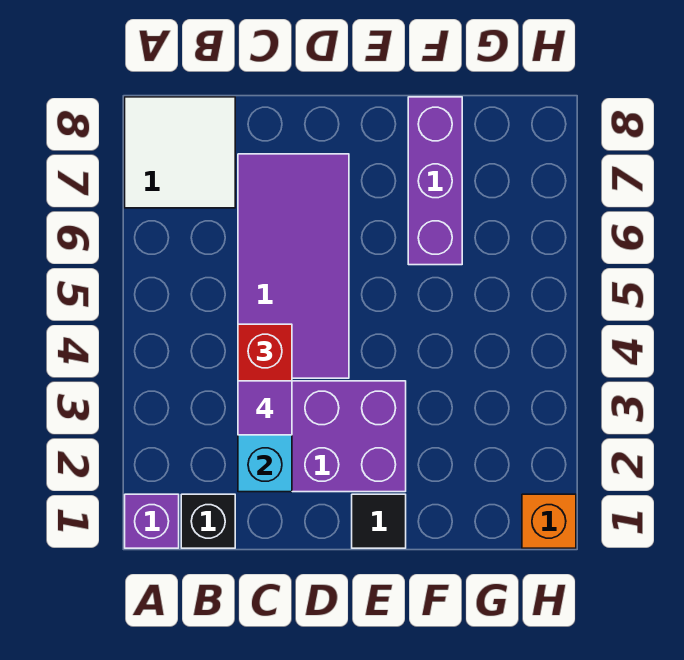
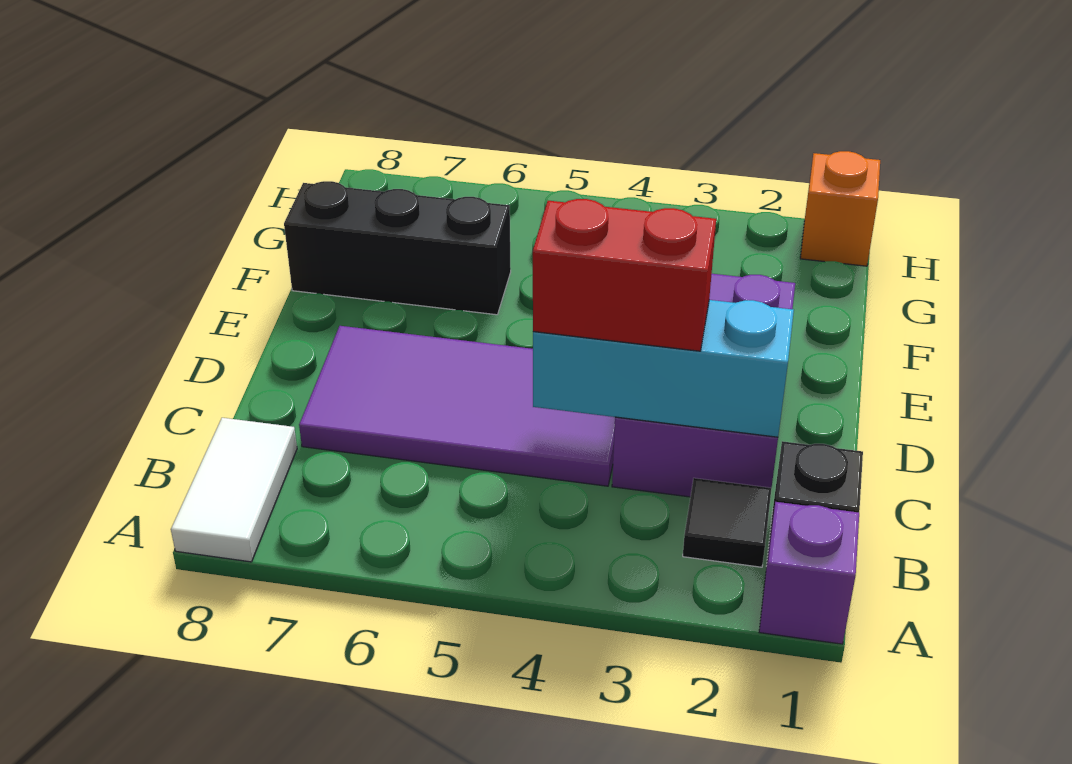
white tile A7:B8 level 1 -> white tile A8:B8 level 1
purple tile C3 level 4 -> none
black tile E1 level 1 -> black tile B2 level 1
purple brick F6:F8 level 1 -> black brick F6:F8 level 1

